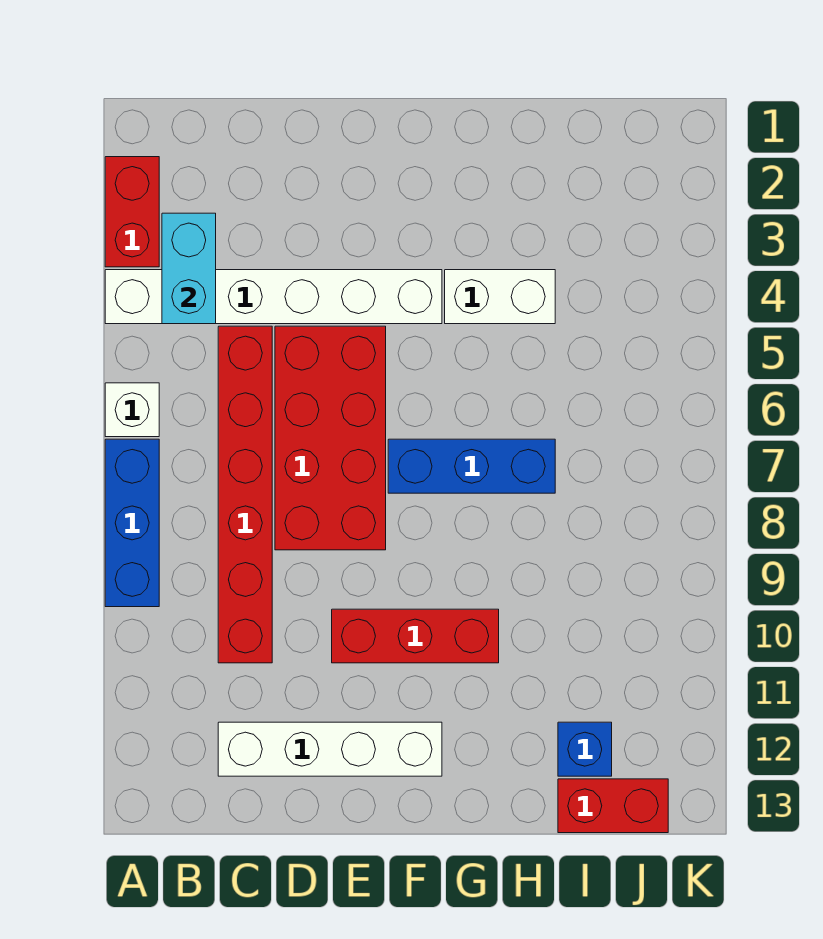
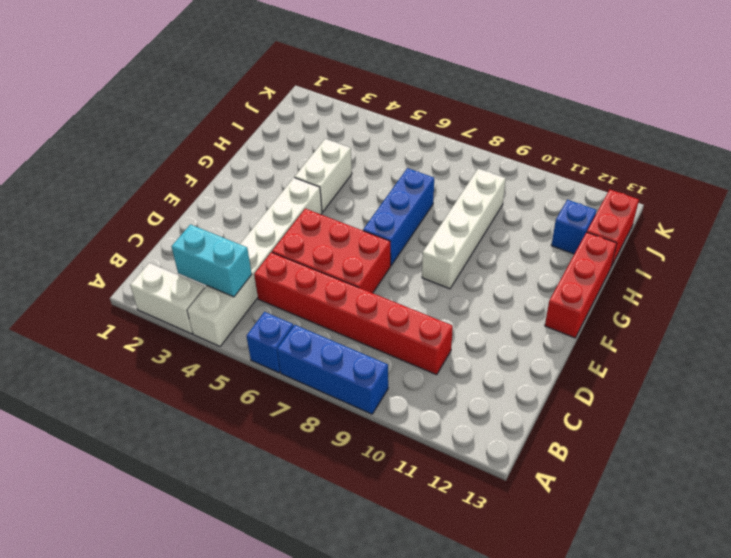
red brick A2:A3 level 1 -> white brick A2:A3 level 1
white brick A6 level 1 -> blue brick A6 level 1
white brick C12:F12 level 1 -> white brick F9:I9 level 1
red brick D5:E8 level 1 -> red brick D5:E7 level 1
red brick E10:G10 level 1 -> red brick F13:H13 level 1

